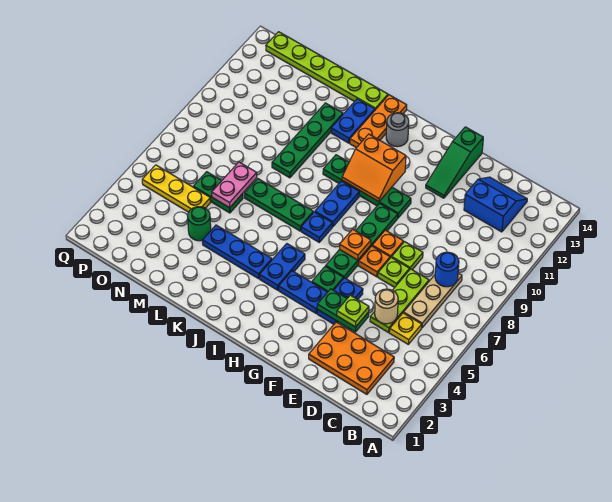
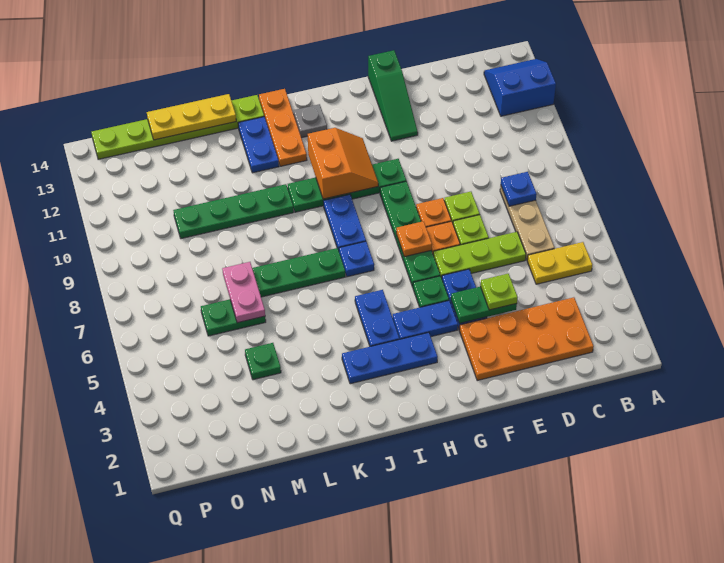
orange plate C2:E3 level 1 -> orange plate C2:F3 level 1
yellow plate C5 level 1 -> yellow plate B5:C5 level 1
blue round brick C8 level 2 -> blue plate C8 level 2
blue slope C12:D13 level 1 top 12 -> blue slope A12:B13 level 1 top 12
lime plate D5:D7 level 1 -> lime plate D6:F6 level 1
tan round brick D5 level 2 -> none
orange slope H10:I11 level 2 top 11 -> orange slope H10:I11 level 2 top I
grey round brick I13 level 1 -> grey plate I13 level 1
blue plate J4:L4 level 1 -> blue plate H3:J3 level 1
green plate L9:L12 level 1 -> green plate K10:N10 level 1
green round brick M4 level 1 -> green plate M4 level 1
yellow plate N5:P5 level 1 -> yellow plate L14:N14 level 2

